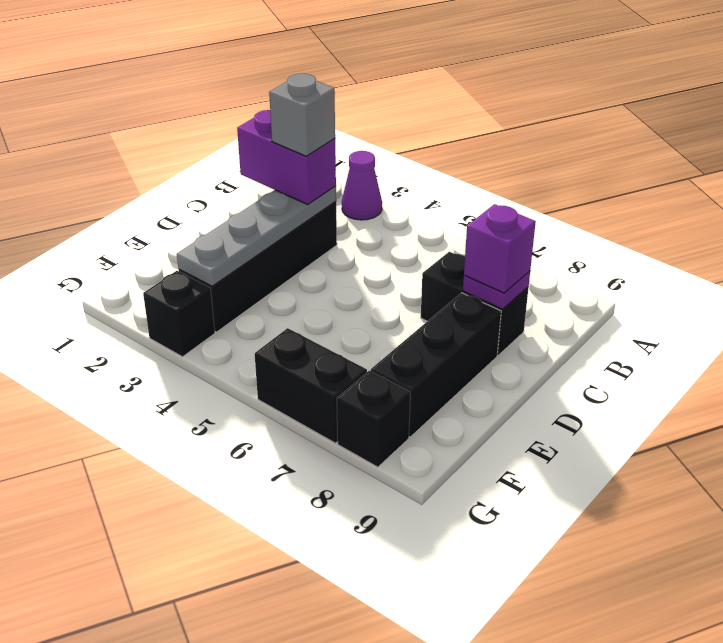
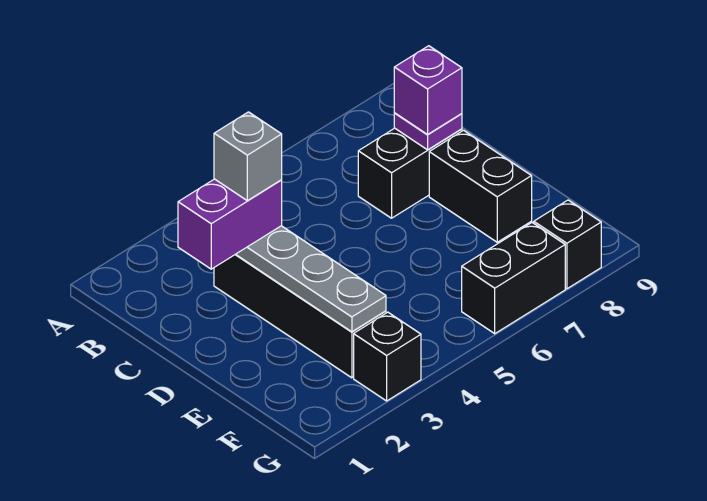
purple cone A3 level 1 -> none
black brick D8:F8 level 1 -> black brick D8:E8 level 1

